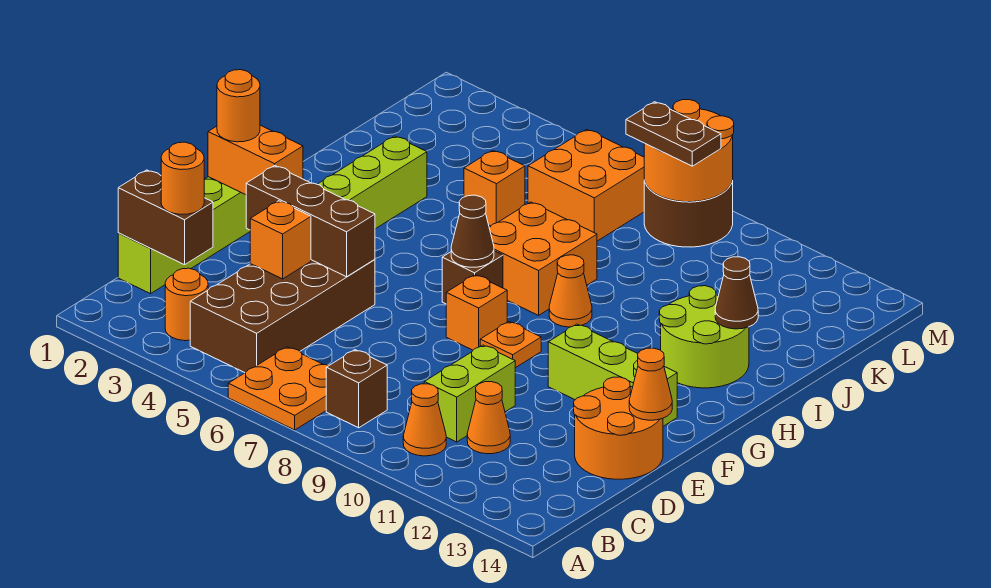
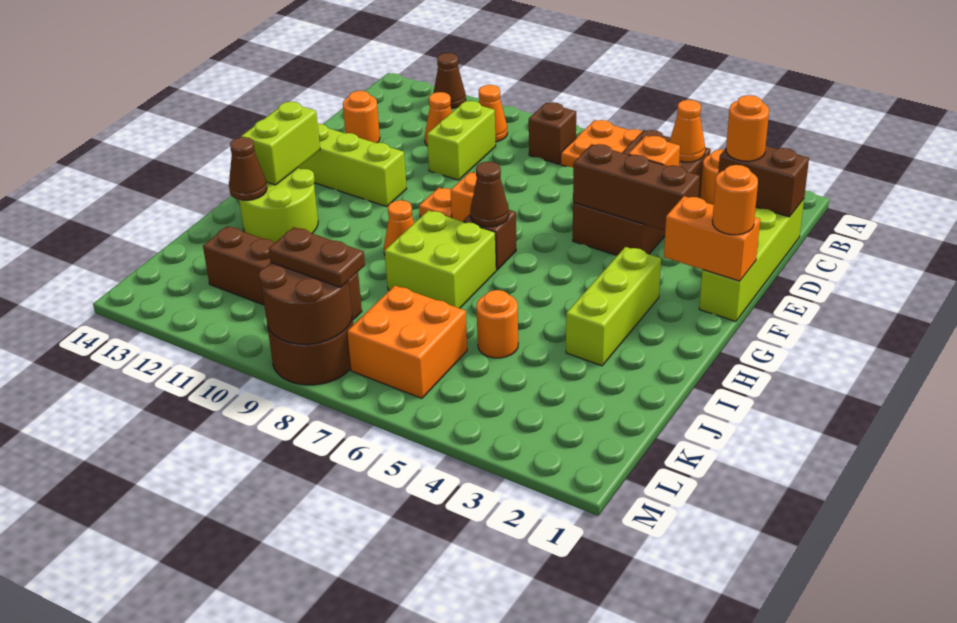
none -> brown cone A12 level 1
orange round brick D13:E14 level 1 -> orange round brick D13 level 1
orange cone E14 level 2 -> orange cone B4 level 2
none -> lime brick G13:H13 level 2
orange brick H7:I8 level 1 -> lime brick H7:I8 level 1
orange brick J5 level 1 -> orange round brick J5 level 1
none -> brown brick K9:K12 level 1
orange round brick L8:M9 level 2 -> brown round brick L8:M9 level 2

